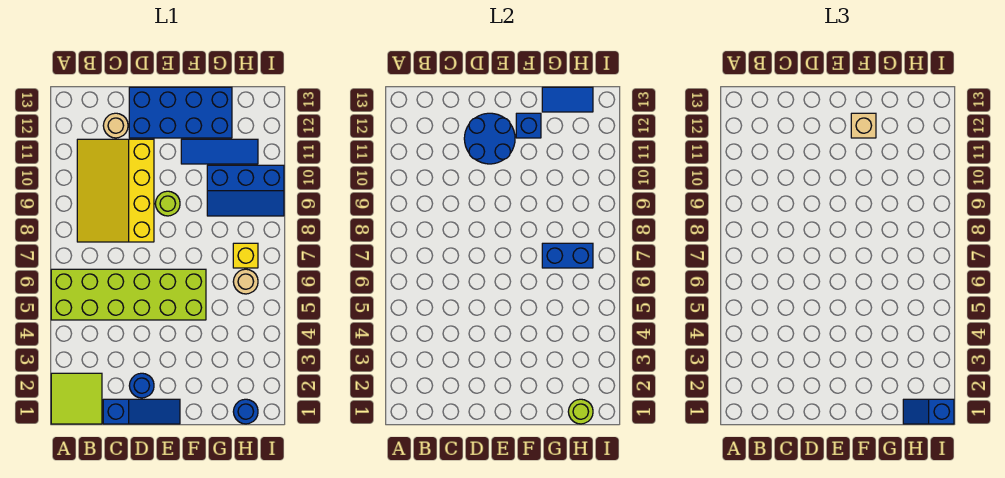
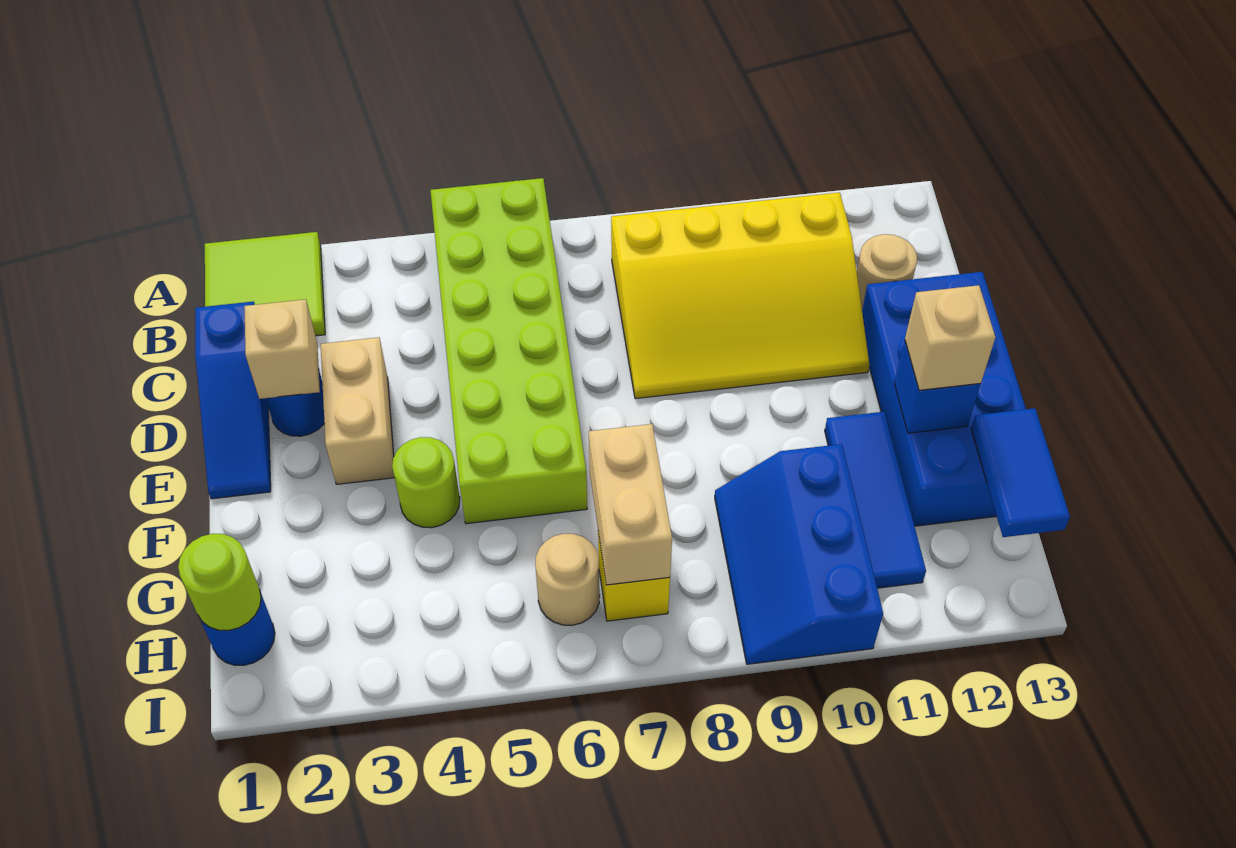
yellow slope B8:D11 level 1 top D -> yellow slope B8:D11 level 1 top B
none -> tan brick D2 level 2
none -> tan brick D3:E3 level 1
blue round brick D11:E12 level 2 -> none
lime round brick E9 level 1 -> lime round brick F4 level 1
blue brick G7:H7 level 2 -> tan brick G7:H7 level 2
blue slope H1:I1 level 3 top I -> none

